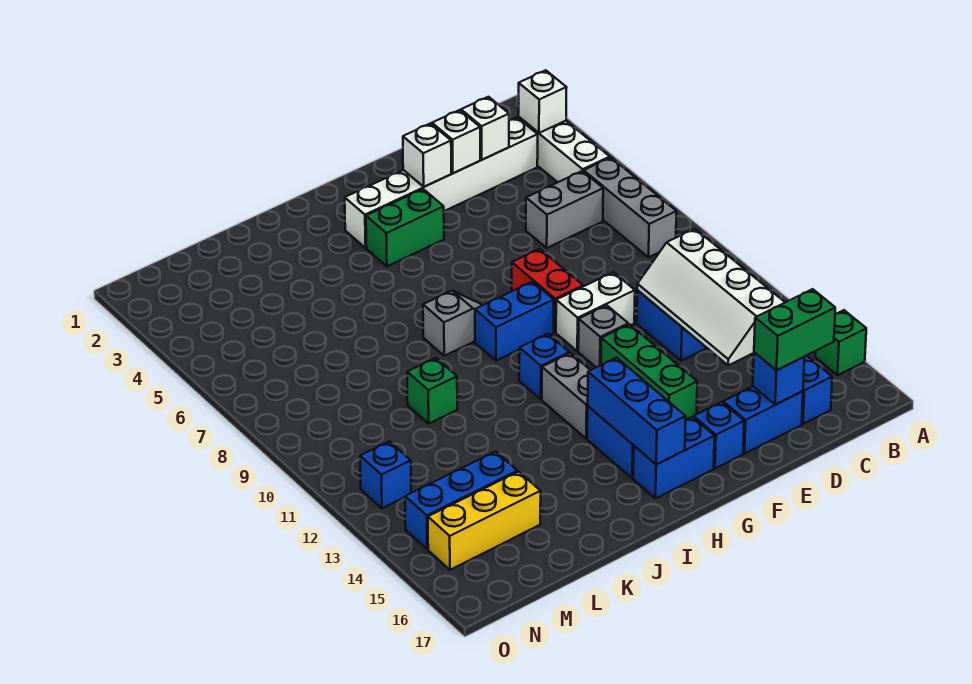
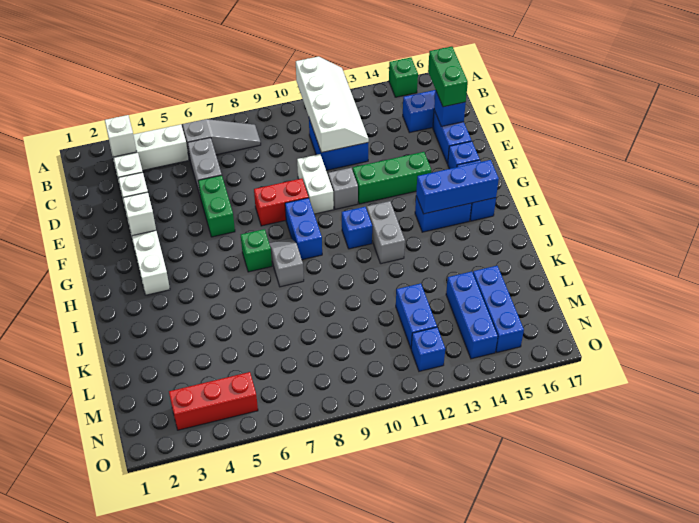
grey brick B6:B8 level 1 -> grey slope B6:B8 level 1 top 6
white slope C11:D14 level 2 top C -> white slope A11:D12 level 2 top 11
green brick G4:H4 level 1 -> green brick E6:F6 level 1
grey brick H12:H13 level 1 -> grey brick H12:I12 level 1
green brick K10 level 1 -> green brick H7 level 1
none -> blue brick L12:M12 level 1
yellow brick L15:N15 level 1 -> blue brick L15:N15 level 1
none -> red brick N3:N5 level 1

